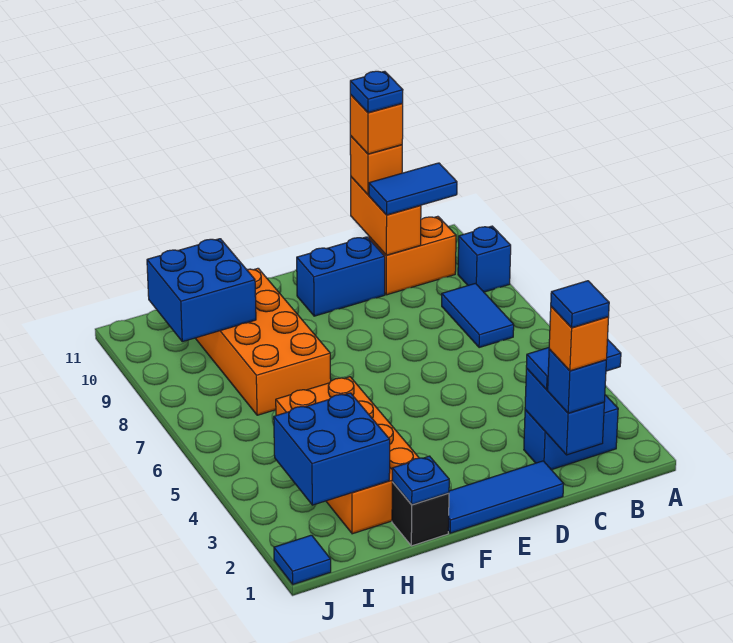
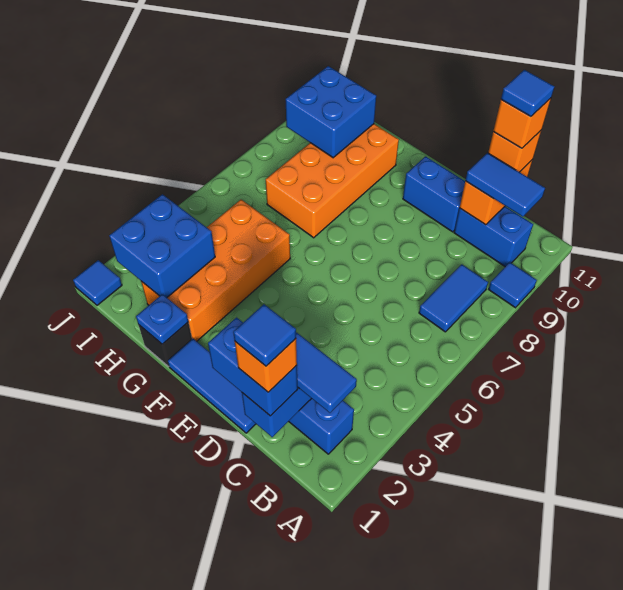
blue brick A9 level 1 -> blue tile A9 level 1
orange brick B10:C10 level 1 -> blue brick B10:C10 level 1
blue brick C1 level 3 -> blue brick C1:D1 level 3
blue plate C11 level 5 -> blue tile C11 level 5

